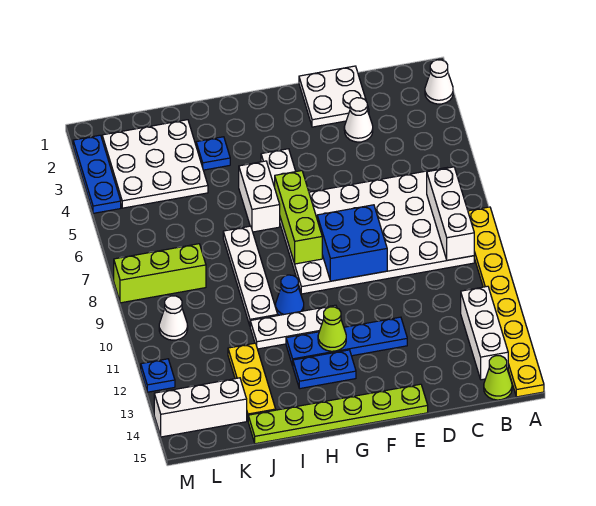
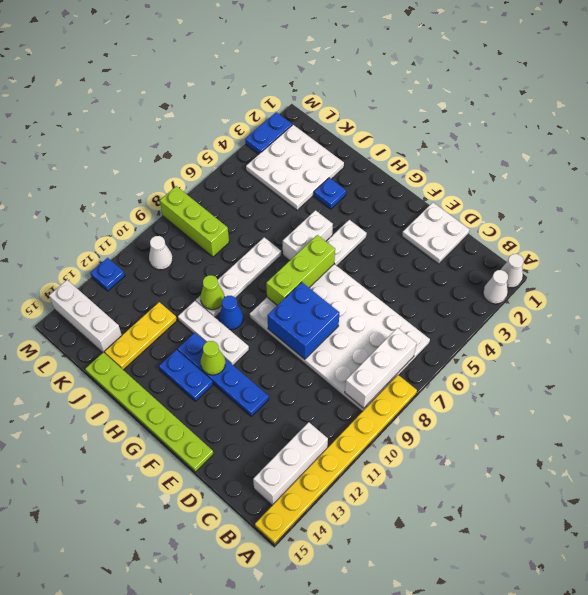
lime cone B15 level 1 -> lime cone I10 level 2
white cone D3 level 1 -> white cone A1 level 1
blue plate M2:M4 level 1 -> blue plate M2:M3 level 1

